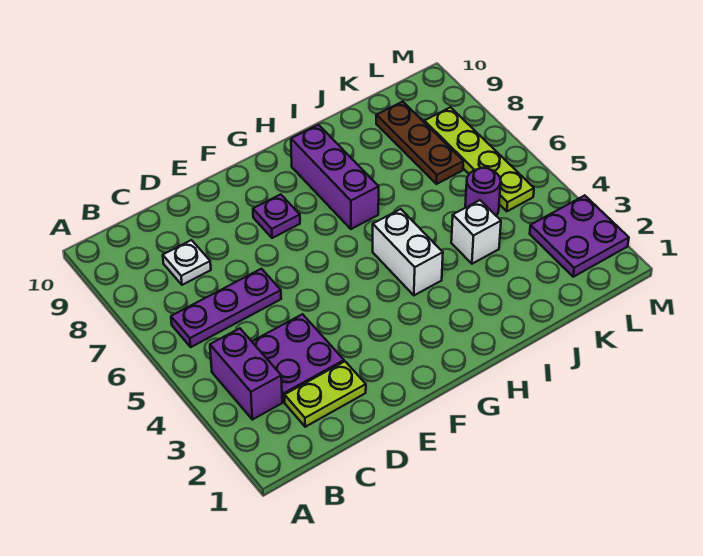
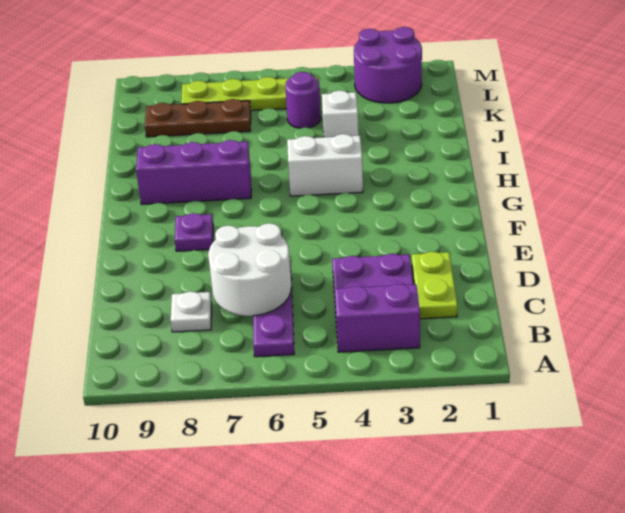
none -> white round brick C6:D7 level 2
purple plate L2:M3 level 1 -> purple round brick L2:M3 level 1

